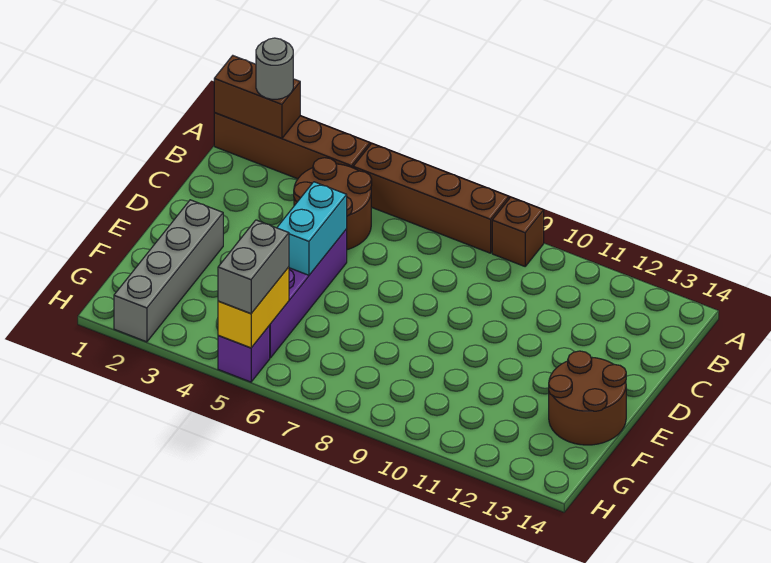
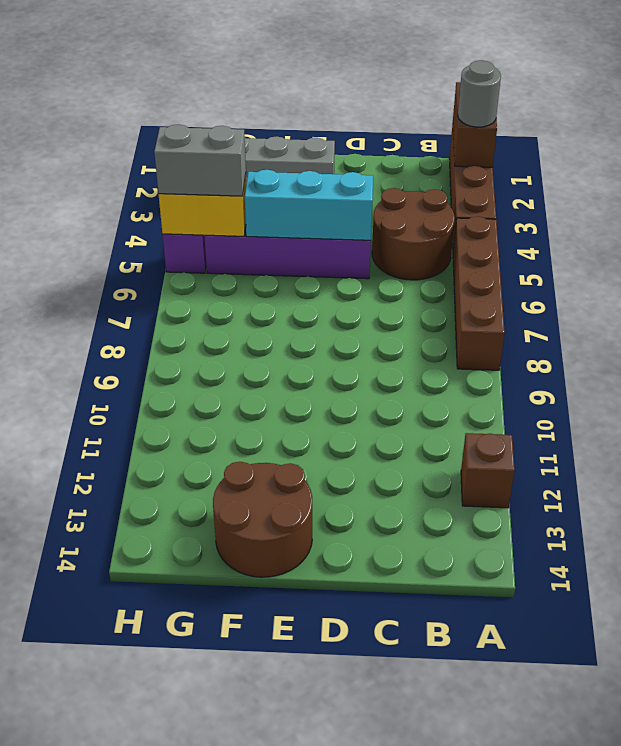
brown brick A9 level 1 -> brown brick A12 level 1
cyan brick D5:E5 level 2 -> cyan brick D5:F5 level 2

